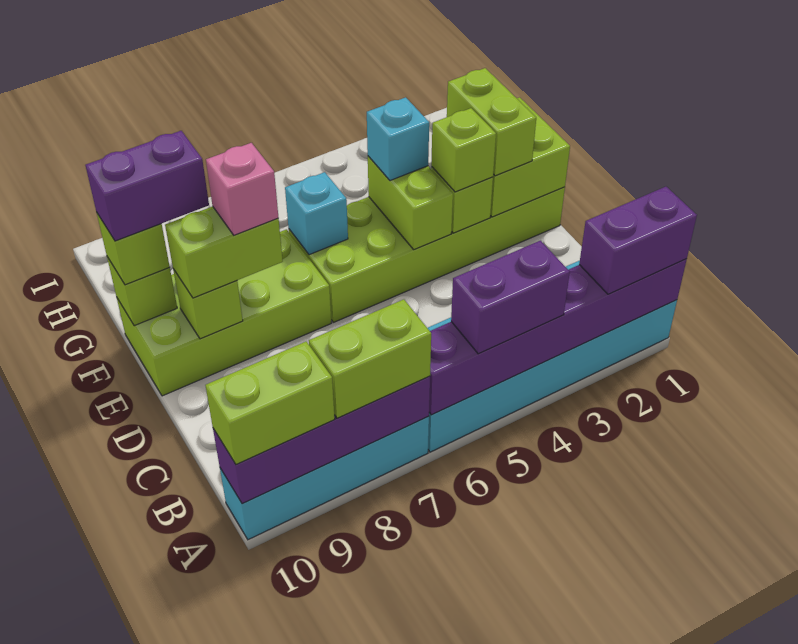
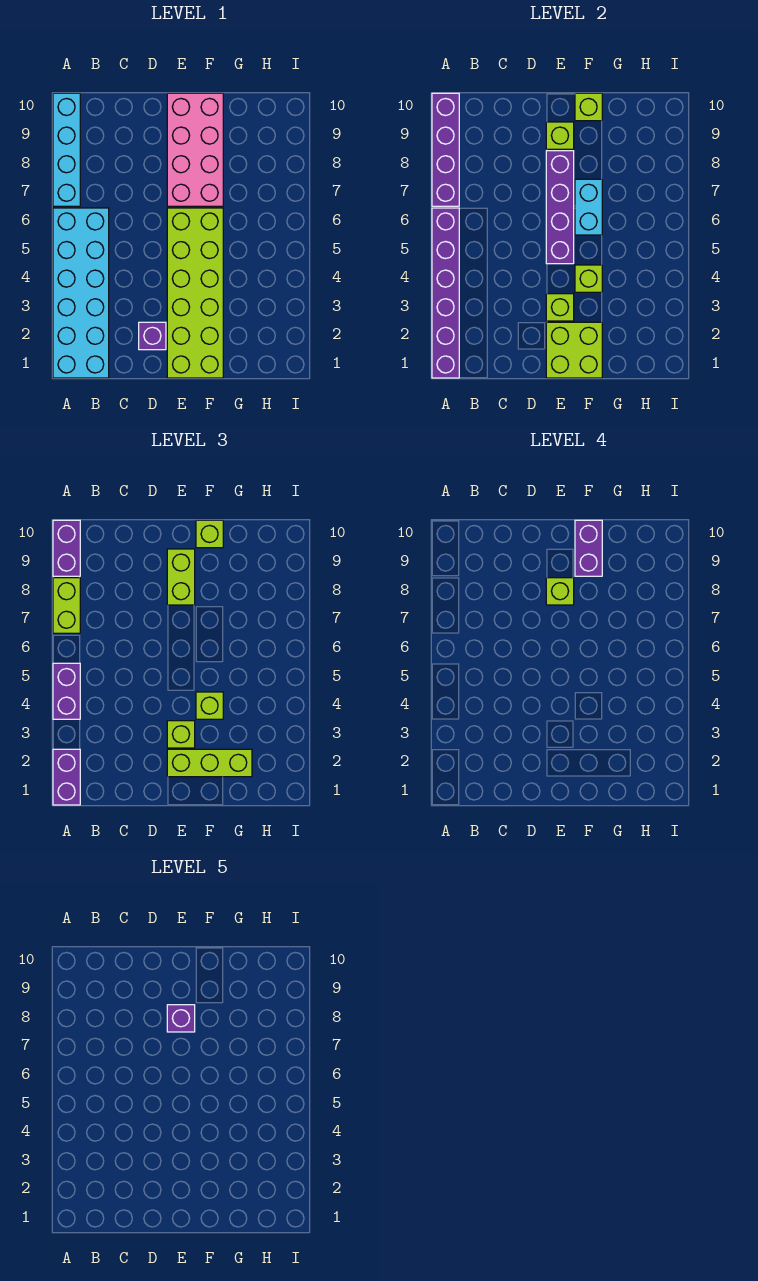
lime brick A9:A10 level 3 -> purple brick A9:A10 level 3
none -> purple brick D2 level 1
lime brick E2:F2 level 3 -> lime brick E2:G2 level 3
lime brick E4:F4 level 2 -> lime brick F4 level 2
none -> purple brick E5:E8 level 2
lime brick E7:F10 level 1 -> pink brick E7:F10 level 1
pink brick E8 level 4 -> lime brick E8 level 4
none -> purple brick E8 level 5
cyan brick F4 level 3 -> lime brick F4 level 3
cyan brick F6 level 2 -> cyan brick F6:F7 level 2

